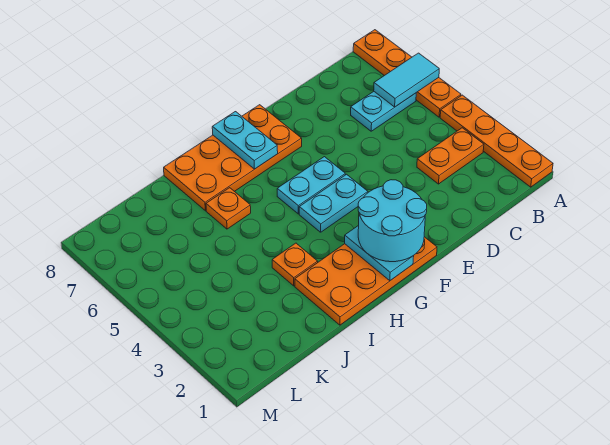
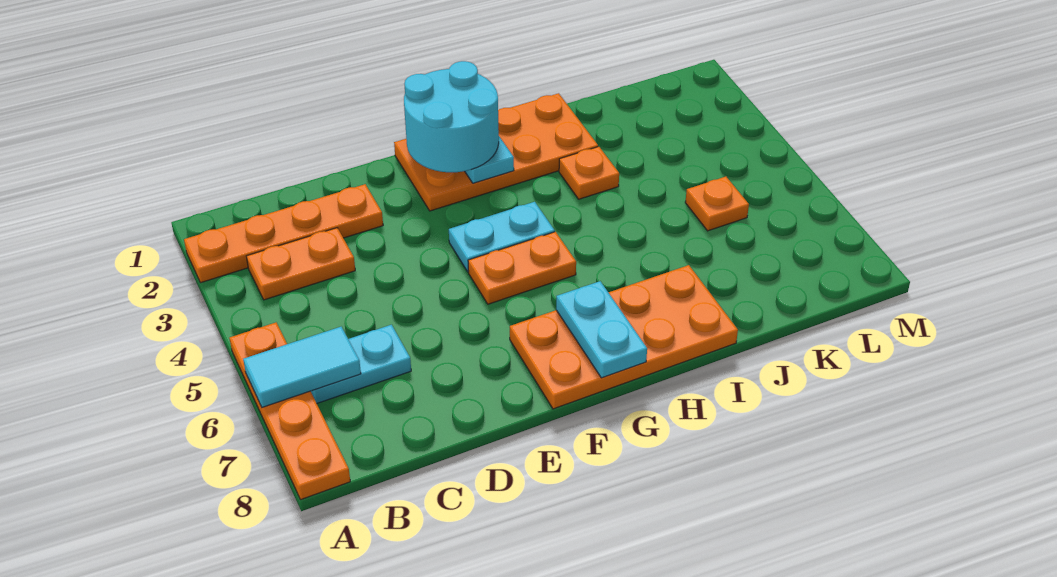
orange plate A1:A4 level 1 -> orange plate A2:D2 level 1
cyan plate F5:G5 level 1 -> orange plate F5:G5 level 1
orange plate I6 level 1 -> orange plate K5 level 1

